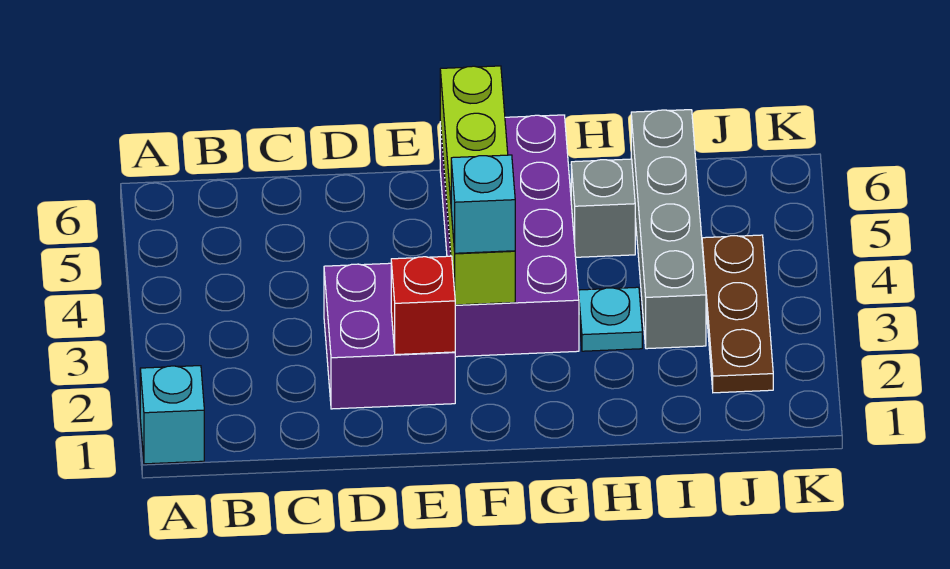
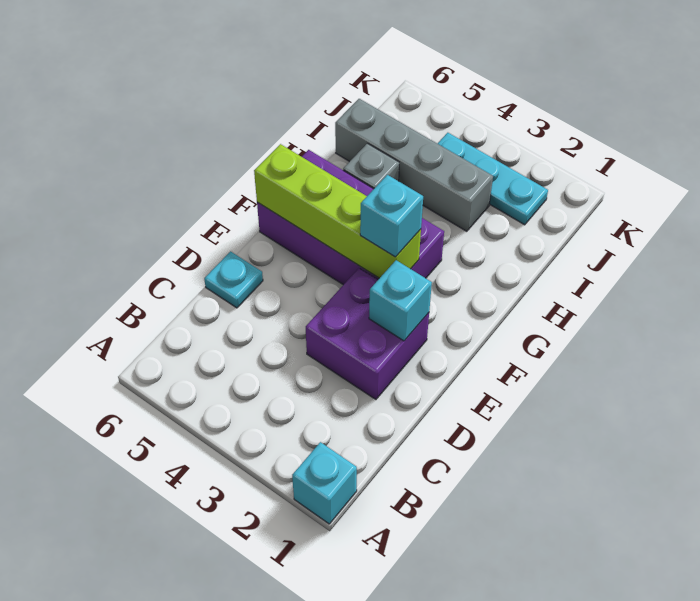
red brick E2 level 2 -> cyan brick E2 level 2
cyan plate H3 level 1 -> cyan plate D6 level 1
brown plate J2:J4 level 1 -> cyan plate J2:J4 level 1

